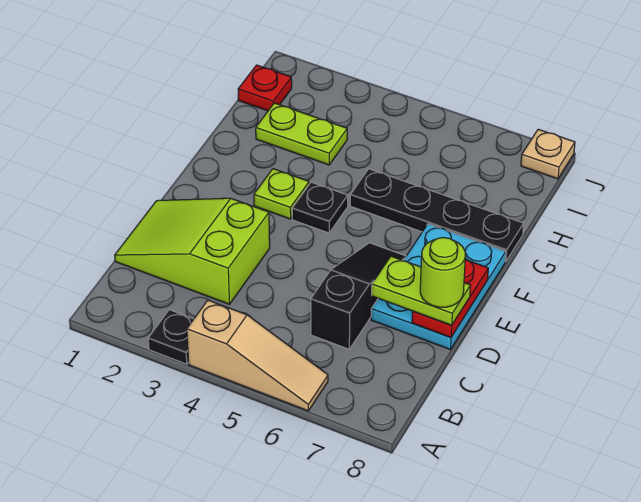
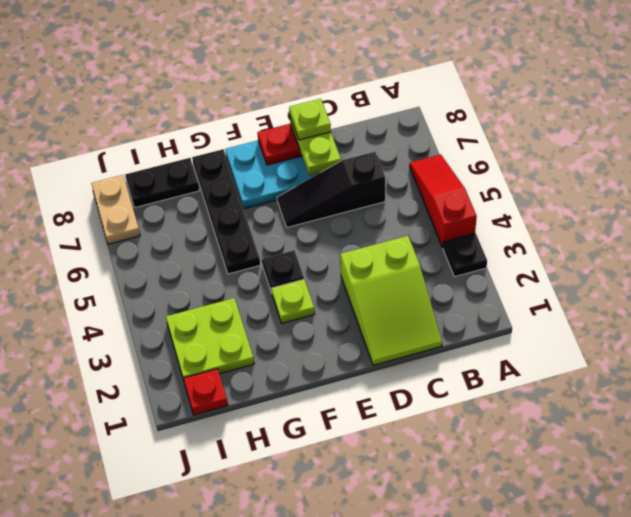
tan slope A4:A6 level 1 top 4 -> red slope A4:A6 level 1 top 4
lime round brick D8 level 4 -> lime plate D8 level 4
lime plate H2:H3 level 1 -> lime plate H2:I3 level 1
none -> black plate H8:I8 level 1
tan plate J8 level 1 -> tan plate J7:J8 level 1

